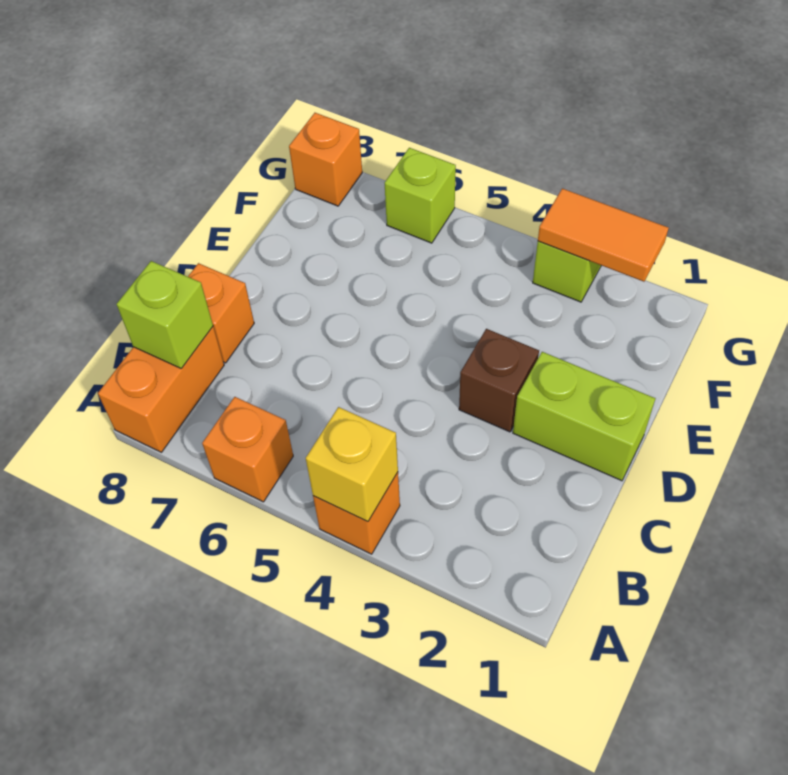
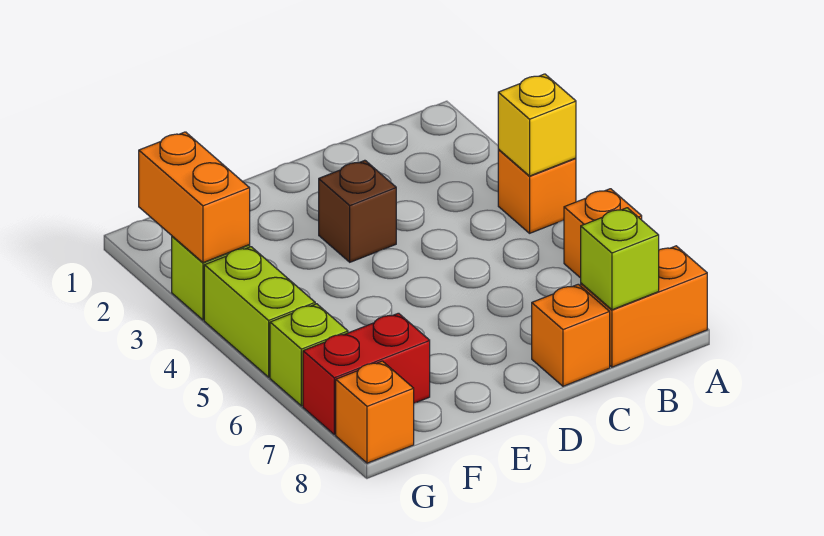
lime brick D1:D2 level 1 -> lime brick G4:G5 level 1
none -> red brick F7:G7 level 1
orange tile G2:G3 level 2 -> orange brick G2:G3 level 2

